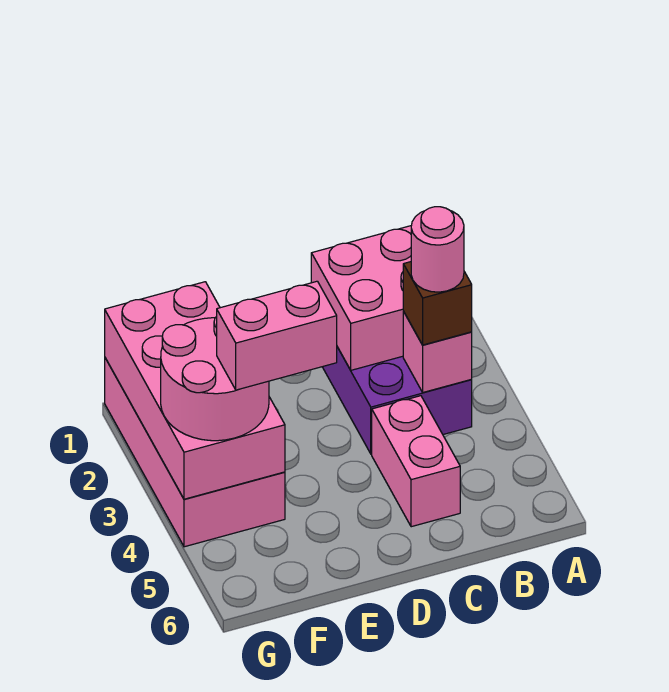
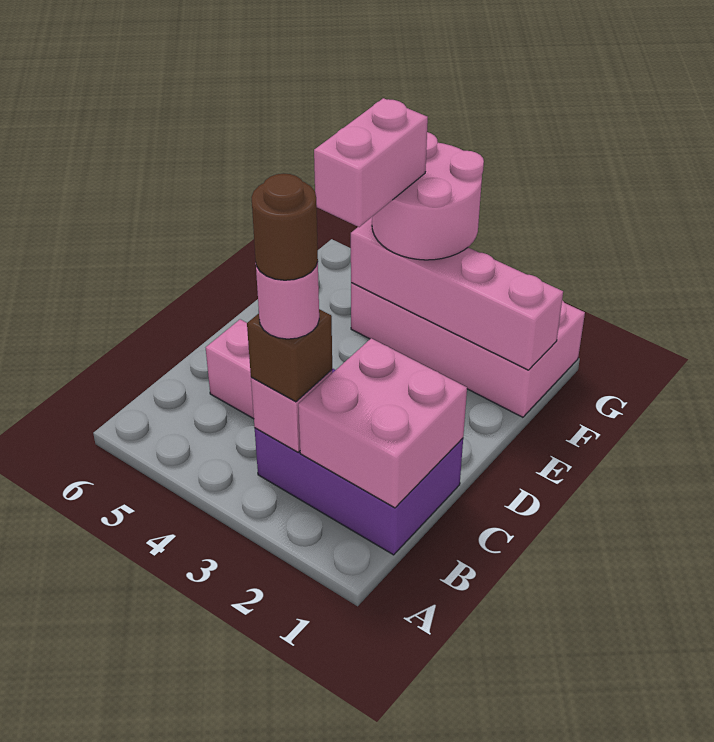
none -> brown round brick B3 level 5
pink brick F1:G4 level 2 -> pink brick F1:F4 level 2

